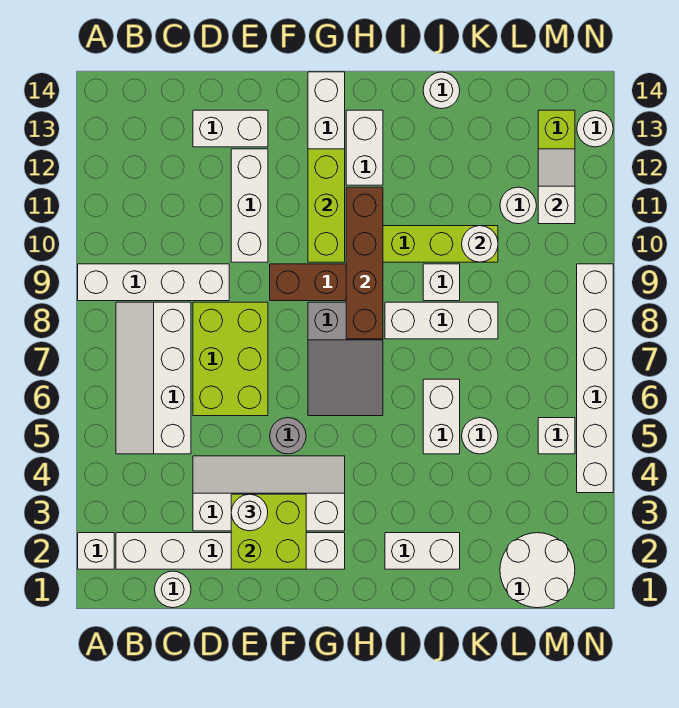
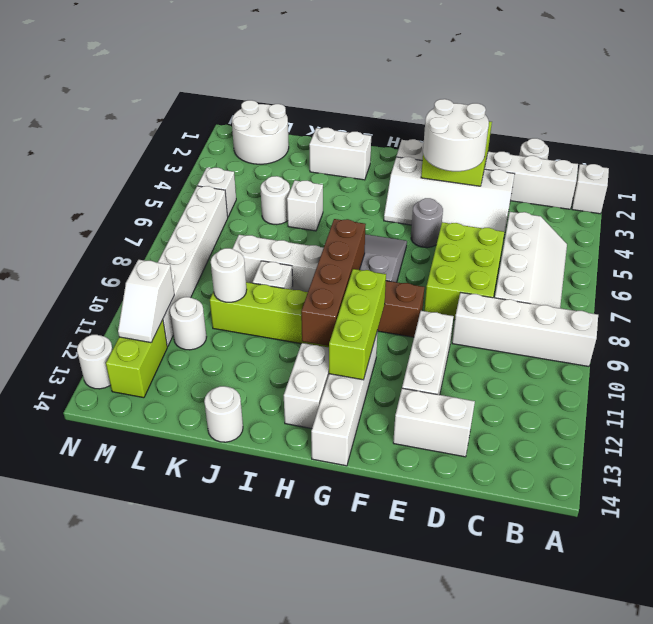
white round brick E3 level 3 -> white round brick E3:F4 level 3
white brick J5:J6 level 1 -> white brick J5 level 1
white brick N4:N9 level 1 -> white brick M6:M11 level 1

